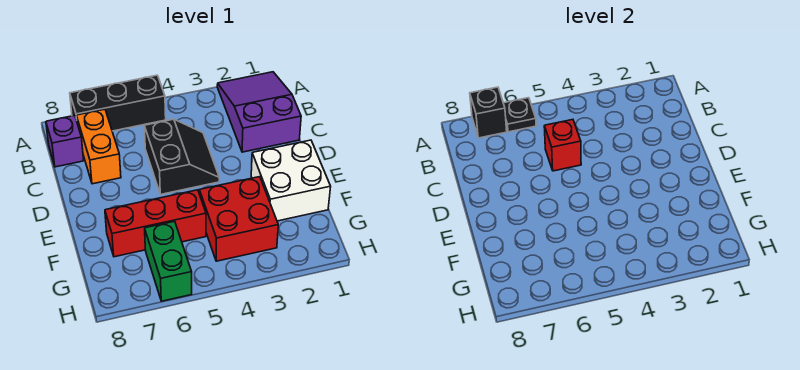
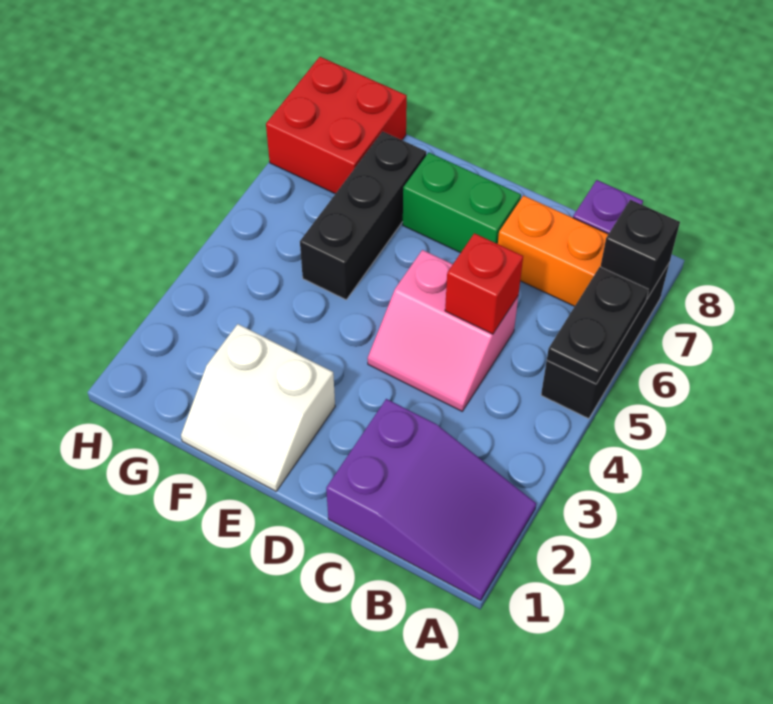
black plate A6 level 2 -> black plate A5:A6 level 2
black slope C4:D5 level 1 top 5 -> pink slope C4:D5 level 1 top 5
white brick E1:F2 level 1 -> white slope E1:F2 level 1 top 2
red brick F3:G4 level 1 -> red brick G7:H8 level 1
red brick F5:F7 level 1 -> black brick F5:F7 level 1
green brick G6:H6 level 1 -> green brick D7:E7 level 1

